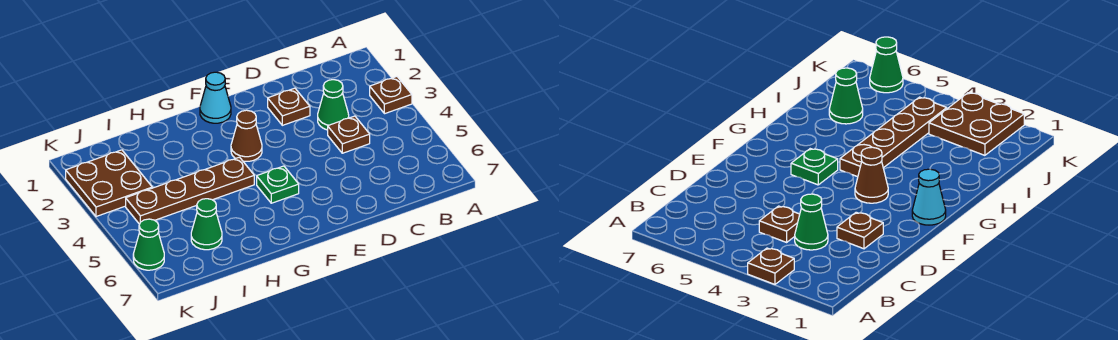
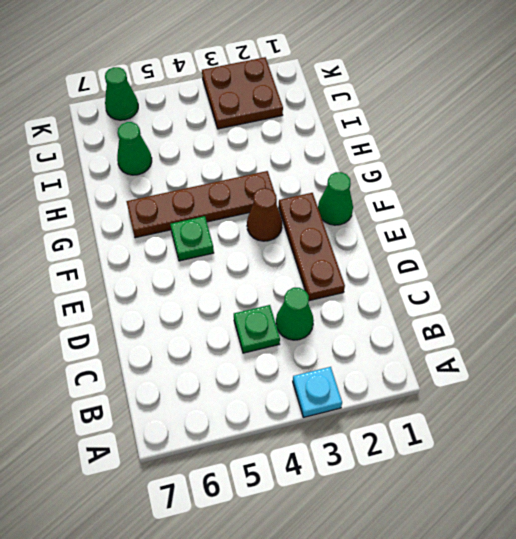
brown plate A3 level 1 -> cyan plate A3 level 1
brown plate C4 level 1 -> green plate C4 level 1
brown plate D2 level 1 -> brown plate D2:F2 level 1
cyan cone F1 level 1 -> green cone F1 level 1
brown plate G4:J4 level 1 -> brown plate G3:G6 level 1

